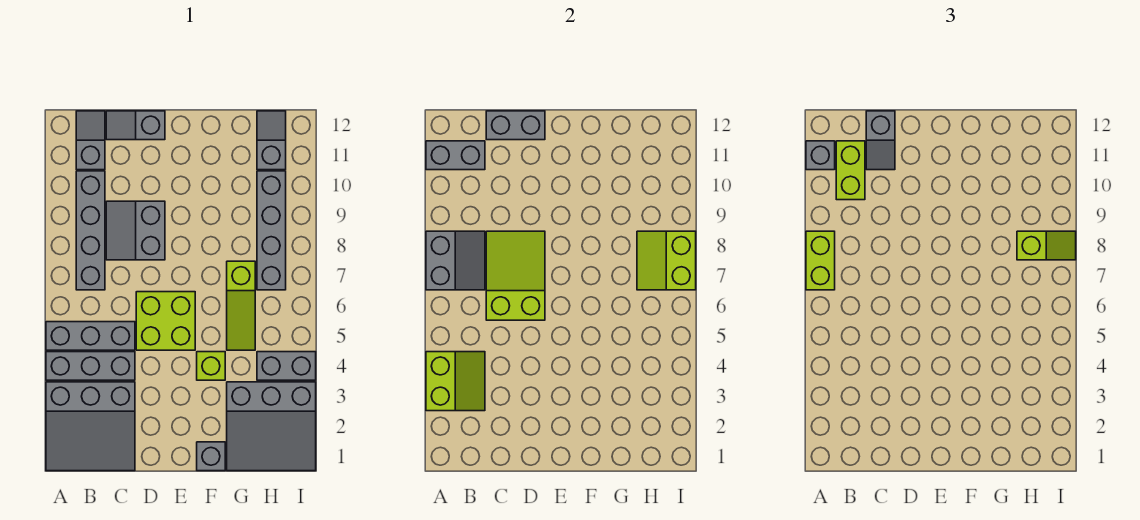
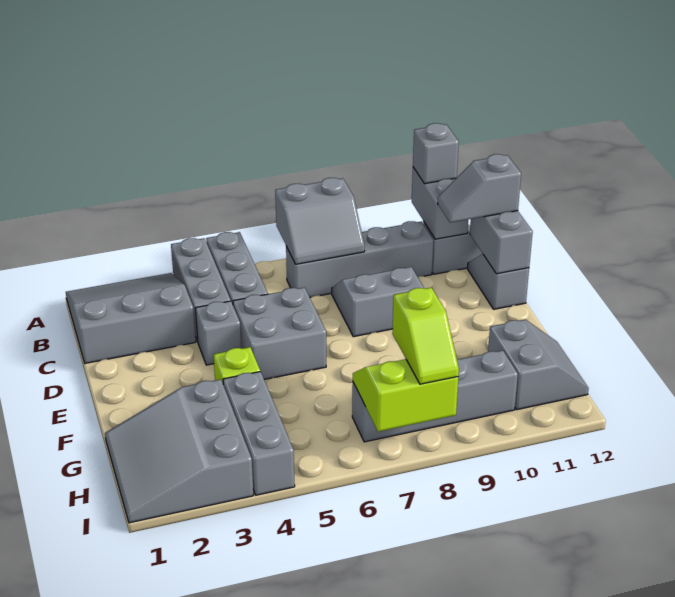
grey slope A1:C3 level 1 top 3 -> grey slope A1:C3 level 1 top C
lime slope A3:B4 level 2 top A -> none
lime brick A7:A8 level 3 -> none
lime brick B10:B11 level 3 -> none
lime slope C6:D8 level 2 top 6 -> none
lime brick D5:E6 level 1 -> grey brick D5:E6 level 1
grey brick F1 level 1 -> grey brick D4 level 1
lime slope G5:G7 level 1 top 7 -> none
grey brick H4:I4 level 1 -> grey brick G4:I4 level 1
grey slope H11:H12 level 1 top 11 -> grey slope G11:H12 level 1 top 11

